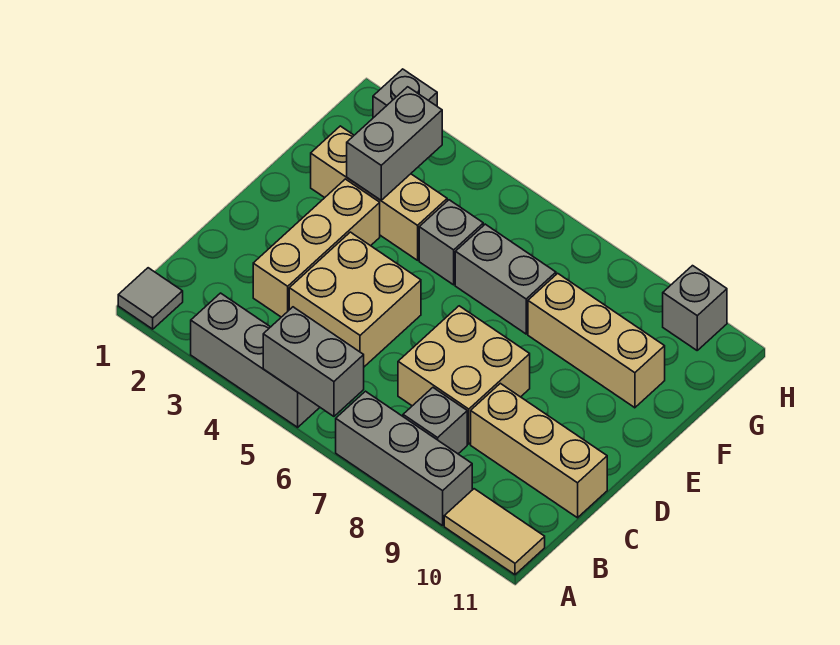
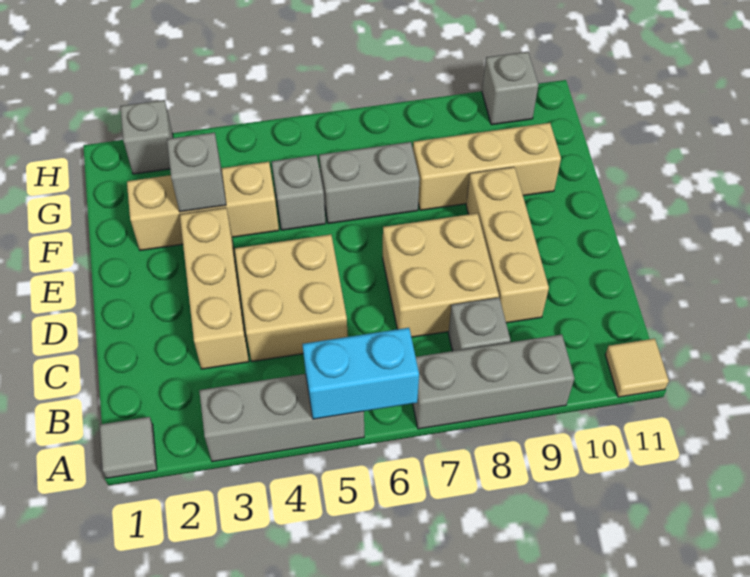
grey brick A5:A6 level 2 -> cyan brick A5:A6 level 2
tan tile A10:A11 level 1 -> tan tile A11 level 1
tan brick C9:C11 level 1 -> tan brick C9:E9 level 1
grey brick F3:G3 level 2 -> grey brick F3 level 2

